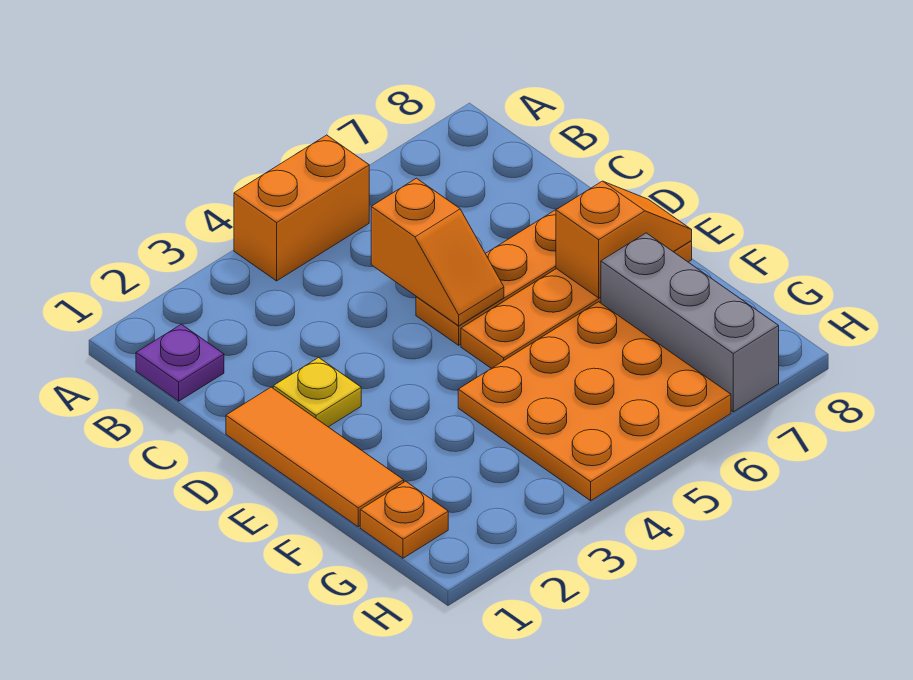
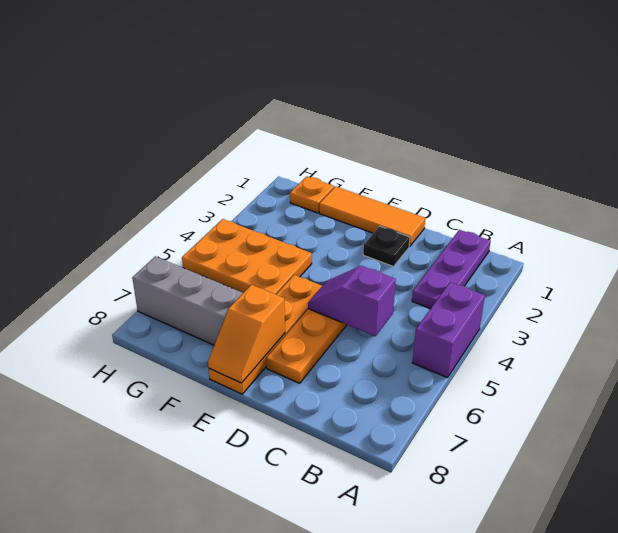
orange brick A4:A5 level 1 -> purple brick A4:A5 level 1
purple plate B1 level 1 -> purple plate B1:B3 level 1
orange slope C5:D5 level 2 top C -> purple slope C5:D5 level 2 top C
yellow plate D2 level 1 -> black plate D2 level 1
orange plate F4:H6 level 1 -> orange plate F4:H5 level 1

